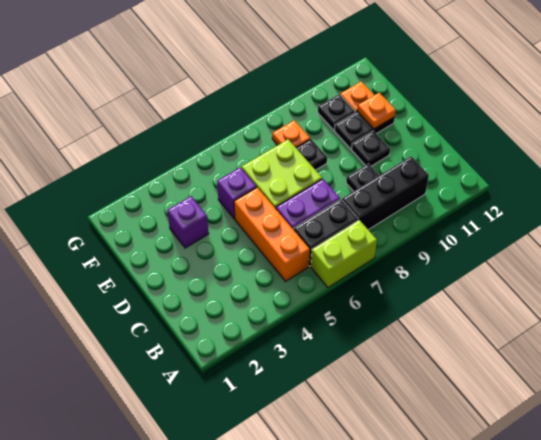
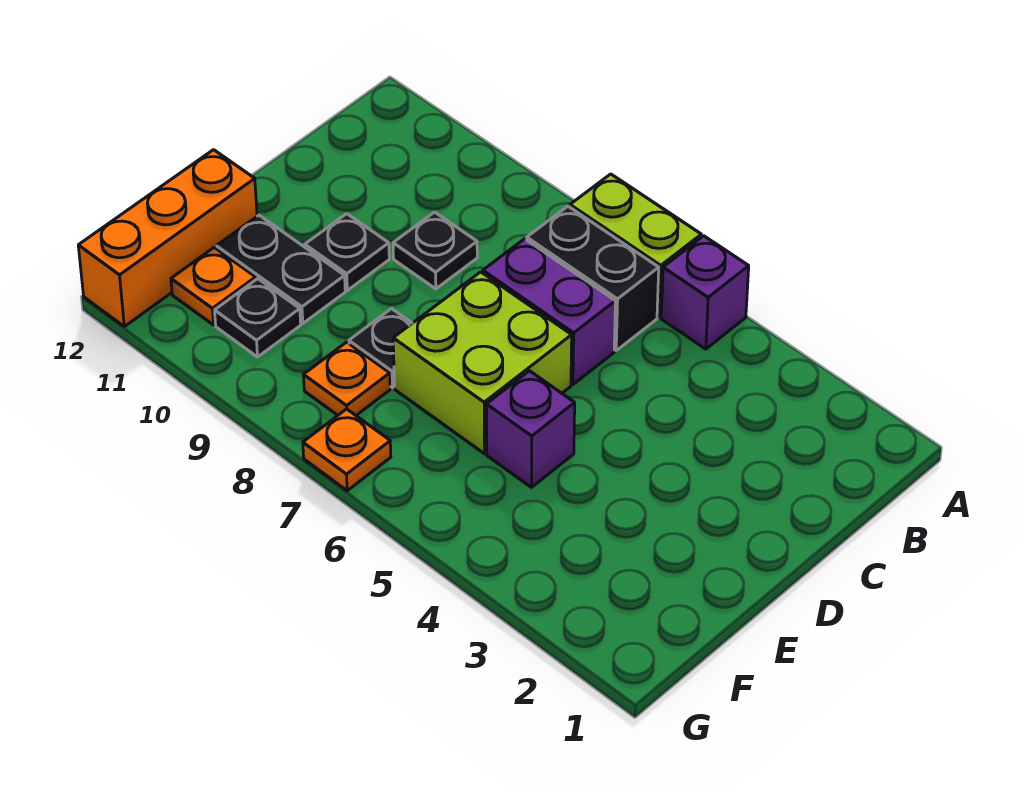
orange brick B5:D5 level 1 -> orange brick E12:G12 level 1
black brick B8:B10 level 1 -> none
purple brick E3 level 1 -> purple brick A5 level 1
orange plate E11 level 2 -> orange plate G7 level 1

